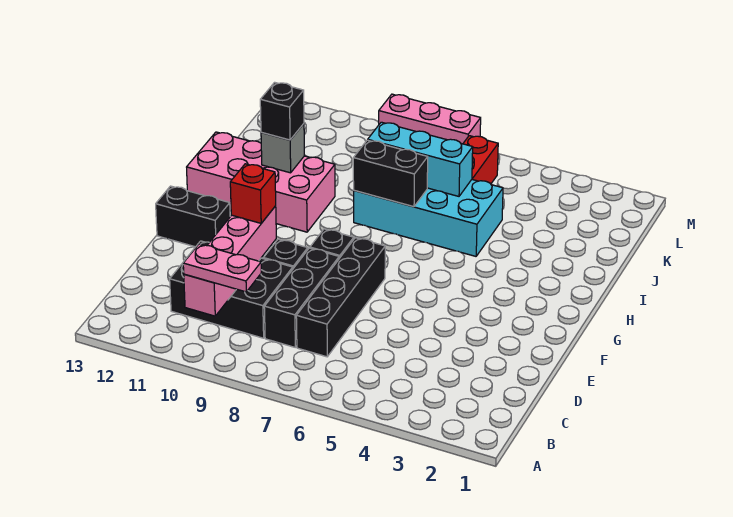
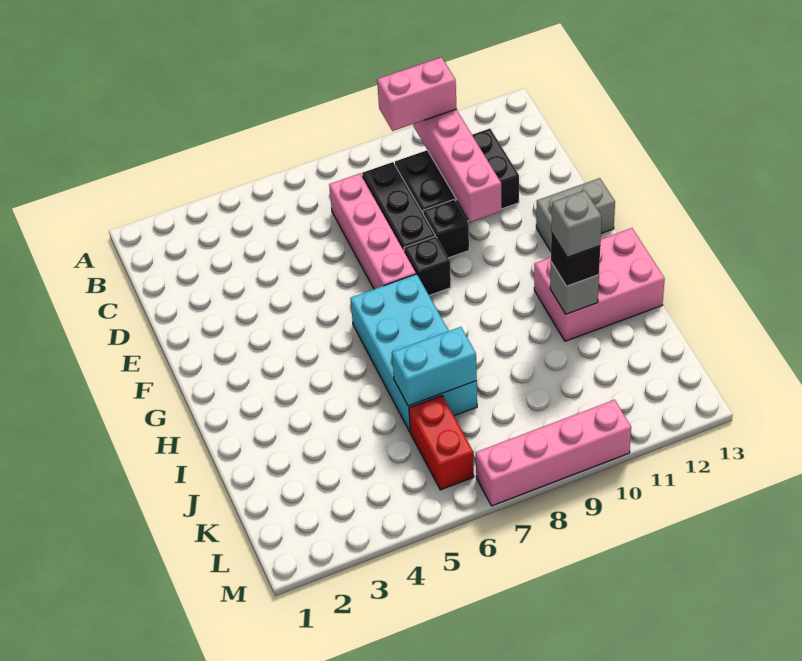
pink plate B9:B10 level 3 -> pink brick B9:B10 level 3
black brick C7:F7 level 1 -> pink brick C7:F7 level 1
red brick E10 level 3 -> none
black brick F12:F13 level 1 -> grey brick F12:F13 level 1
pink brick H10:I13 level 1 -> pink brick H11:I13 level 1
cyan brick I5:J8 level 1 -> cyan brick G6:J7 level 1
black brick I7:I8 level 2 -> none
none -> grey brick I11 level 4
cyan brick J6:J8 level 2 -> cyan brick J6:J7 level 2
pink brick M7:M9 level 1 -> pink brick M7:M10 level 1

